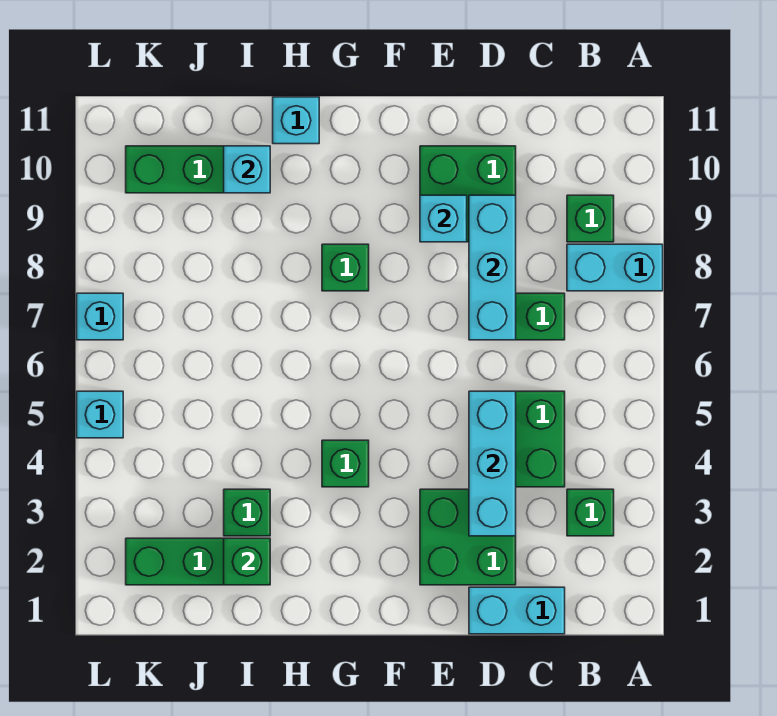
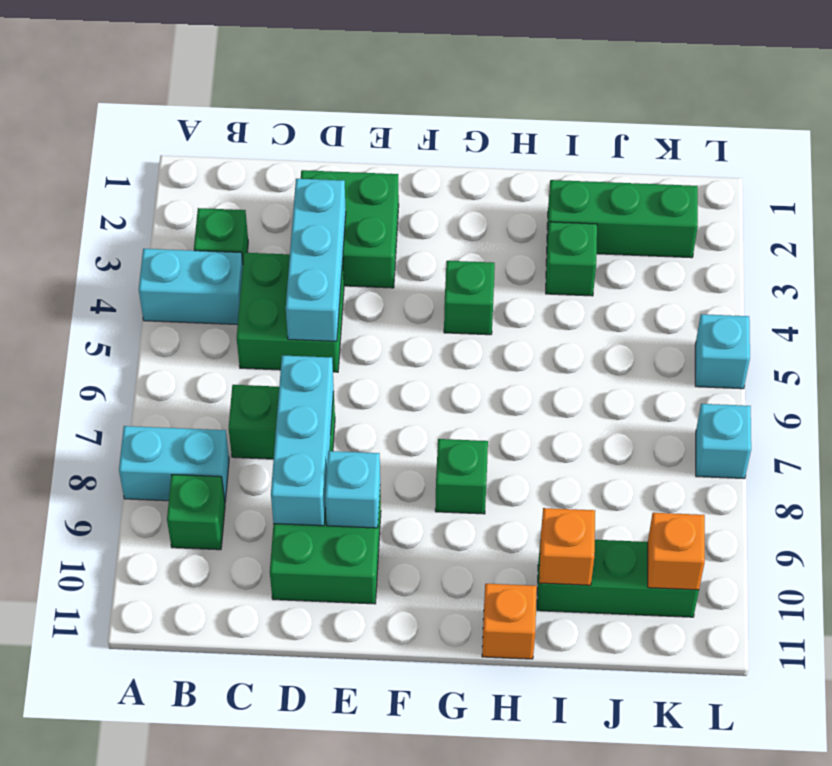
cyan brick C1:D1 level 1 -> cyan brick A4:B4 level 1
cyan brick H11 level 1 -> orange brick H11 level 1
green brick I2 level 2 -> none
cyan brick I10 level 2 -> orange brick I10 level 2
none -> orange brick K10 level 2

